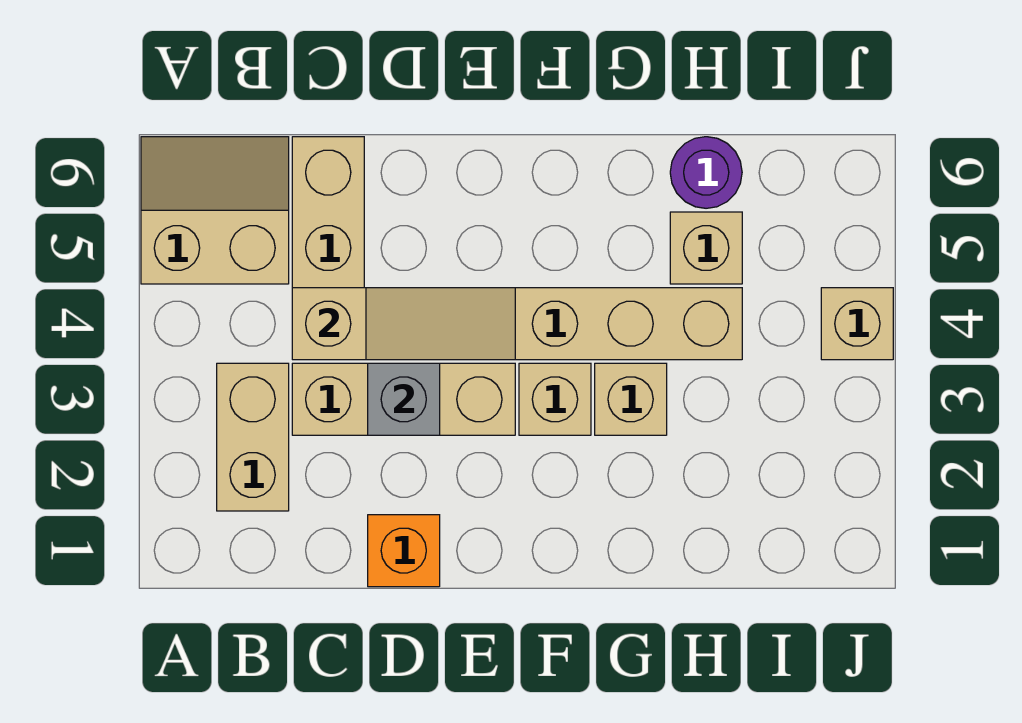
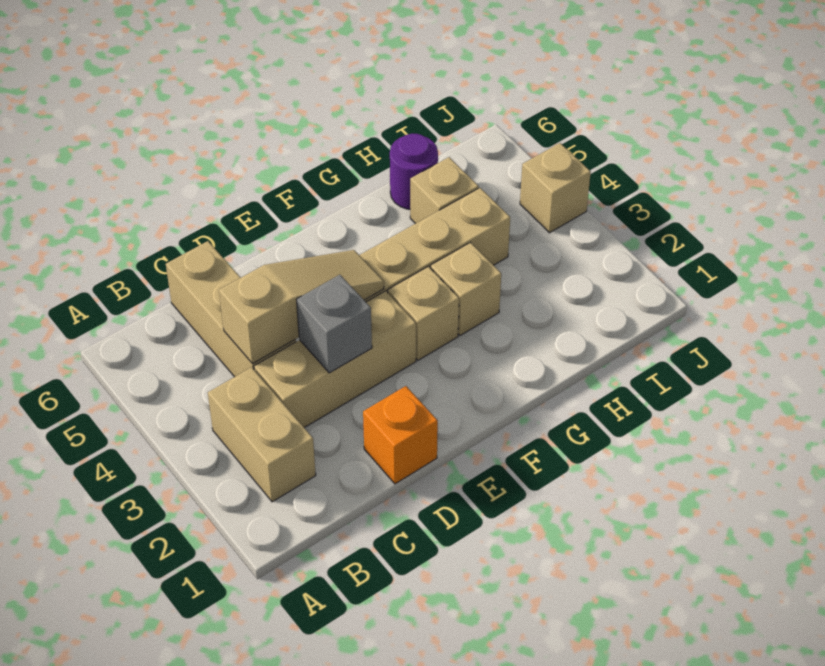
tan slope A5:B6 level 1 top 5 -> none

